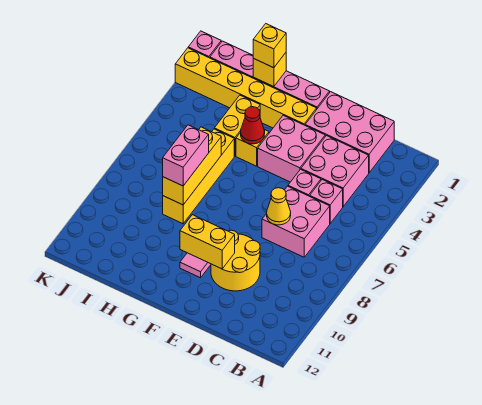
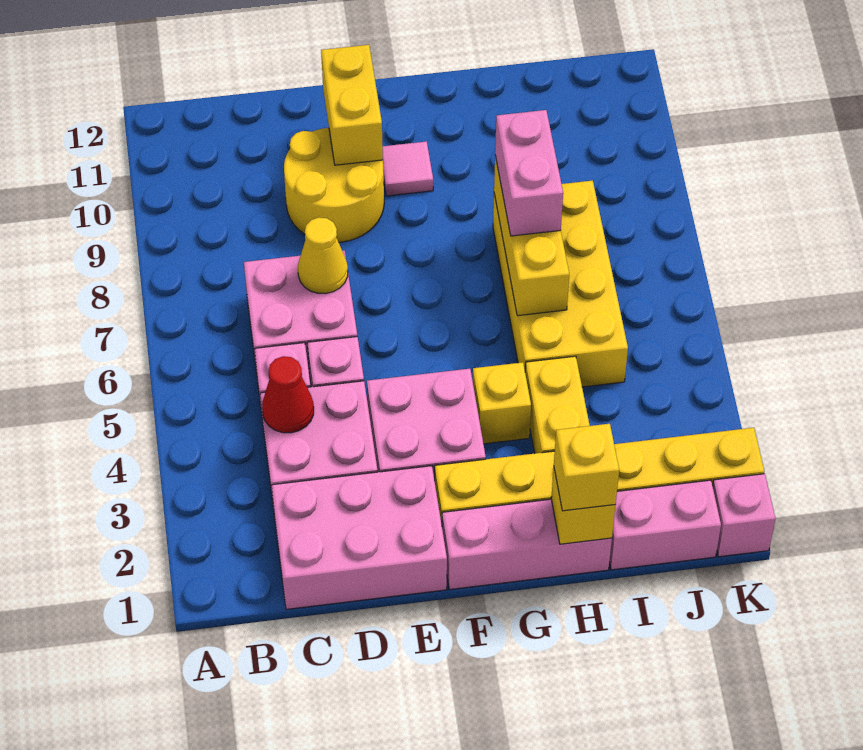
yellow brick E10:F10 level 2 -> yellow brick E10:E11 level 2
red cone G4 level 2 -> red cone C4 level 2
yellow brick H5:H8 level 1 -> yellow brick H5:I8 level 1

